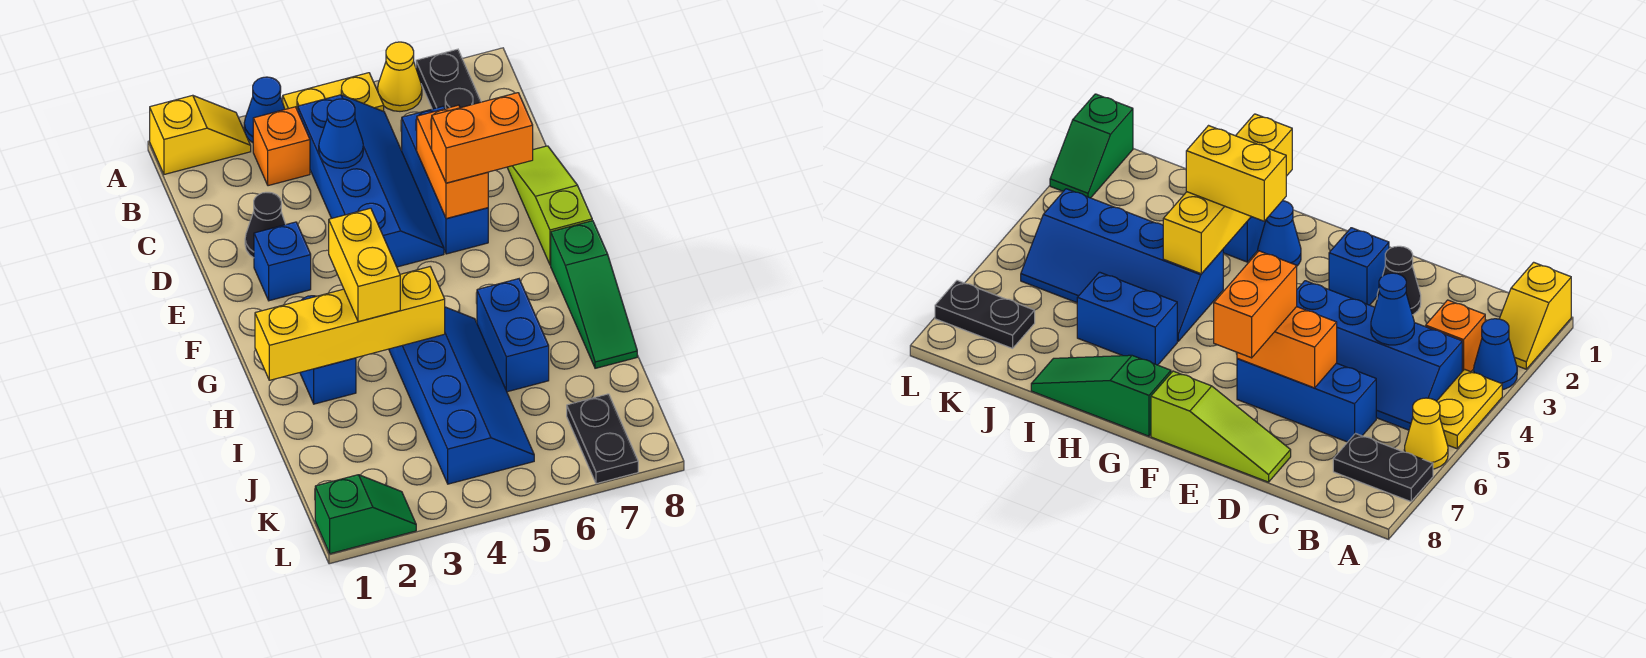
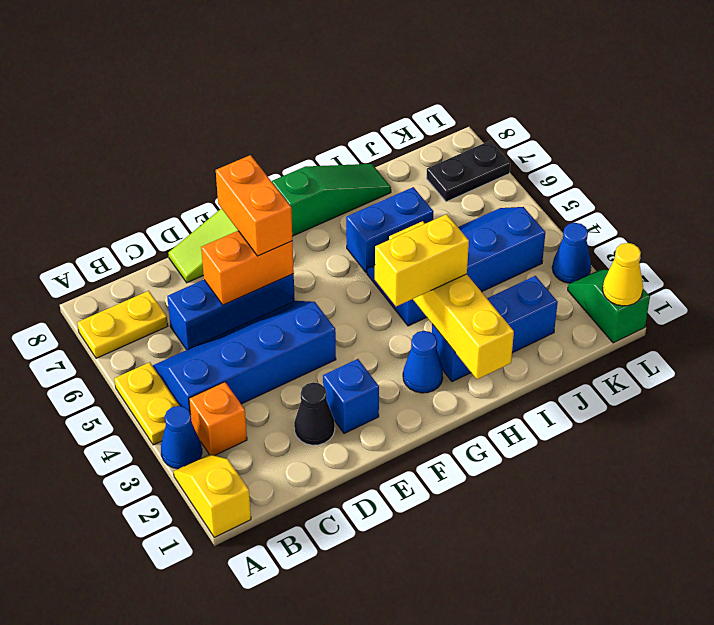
yellow cone A6 level 1 -> yellow cone L1 level 2
black plate A7:B7 level 1 -> yellow plate A7:B7 level 1
blue cone C4 level 2 -> blue cone L3 level 1
blue brick H2 level 1 -> blue brick H2:J2 level 1

